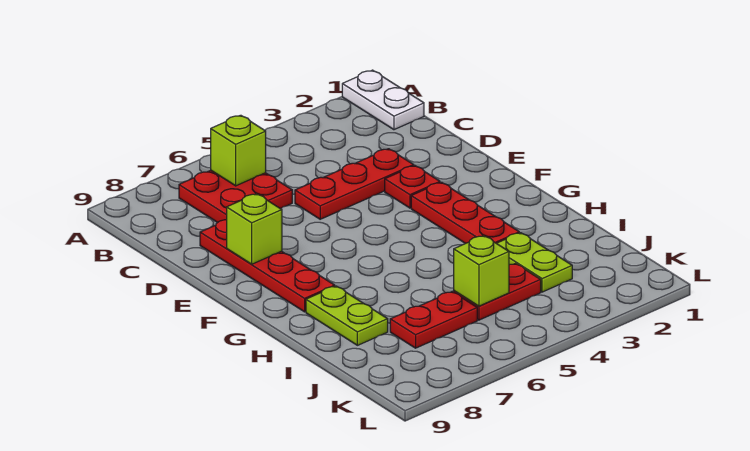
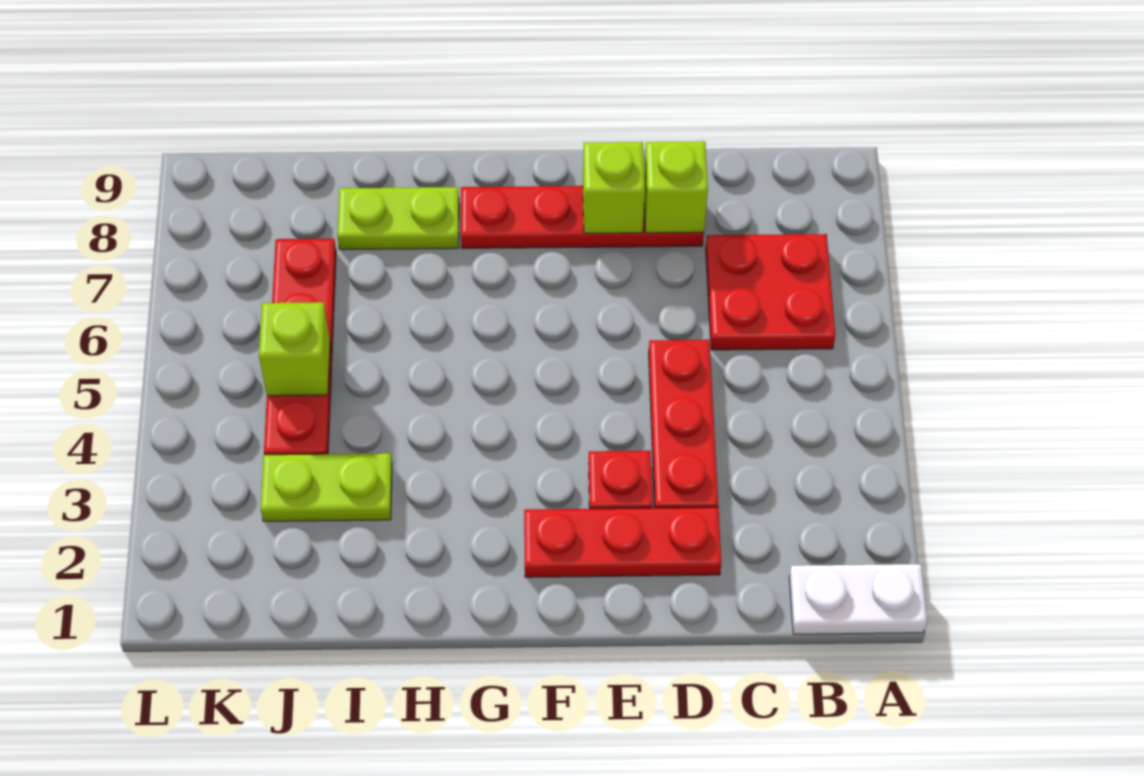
lime brick B6 level 2 -> lime brick D8 level 2
red plate F3:H3 level 1 -> red plate D2:F2 level 1

